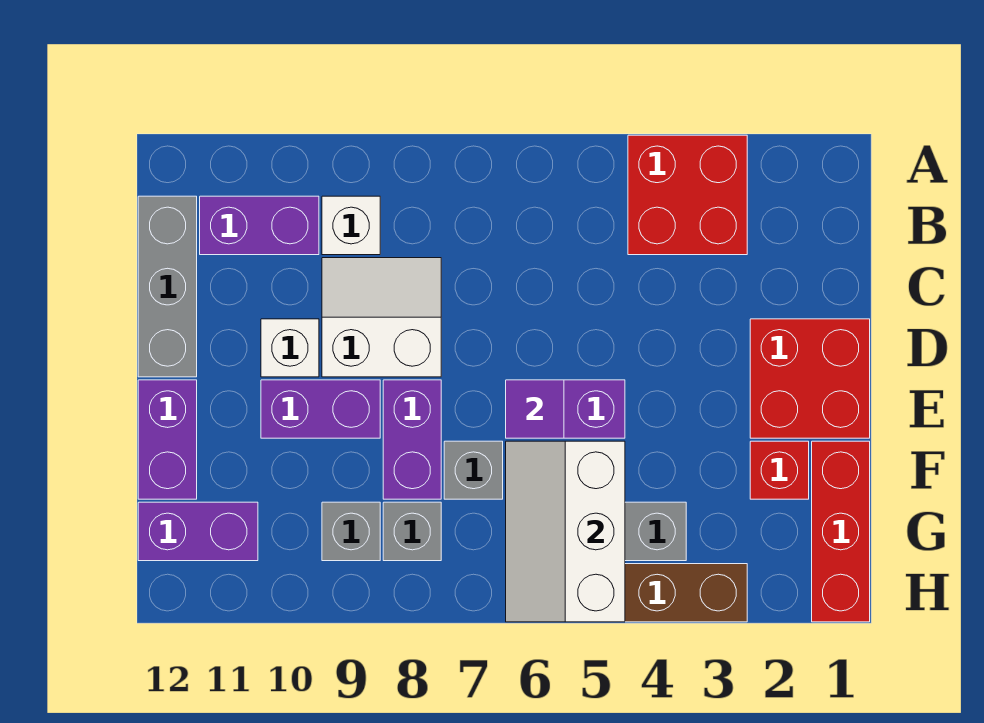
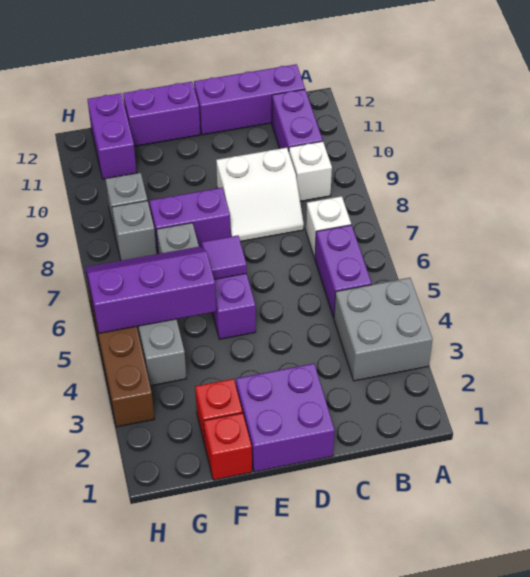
red brick A3:B4 level 1 -> grey brick A3:B4 level 1
grey brick B12:D12 level 1 -> purple brick B12:D12 level 1
white slope C8:D9 level 1 top D -> white slope C8:D9 level 1 top 9
red brick D1:E2 level 1 -> purple brick D1:E2 level 1
white brick D10 level 1 -> white brick B7 level 1
purple brick E9:E10 level 1 -> purple brick B5:B6 level 1
red brick F1:H1 level 1 -> red brick F1 level 1
white slope F5:H6 level 2 top 5 -> purple slope F5:H6 level 2 top 5

